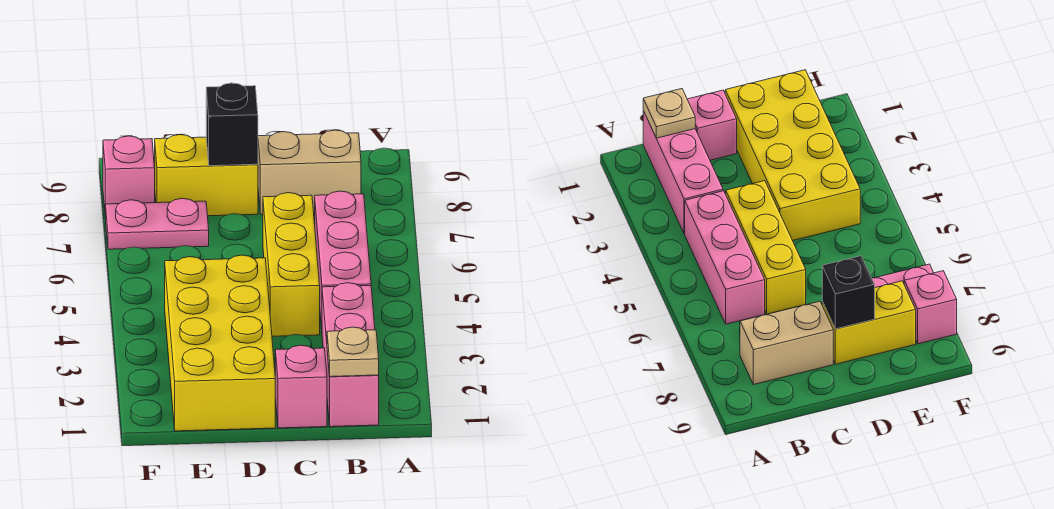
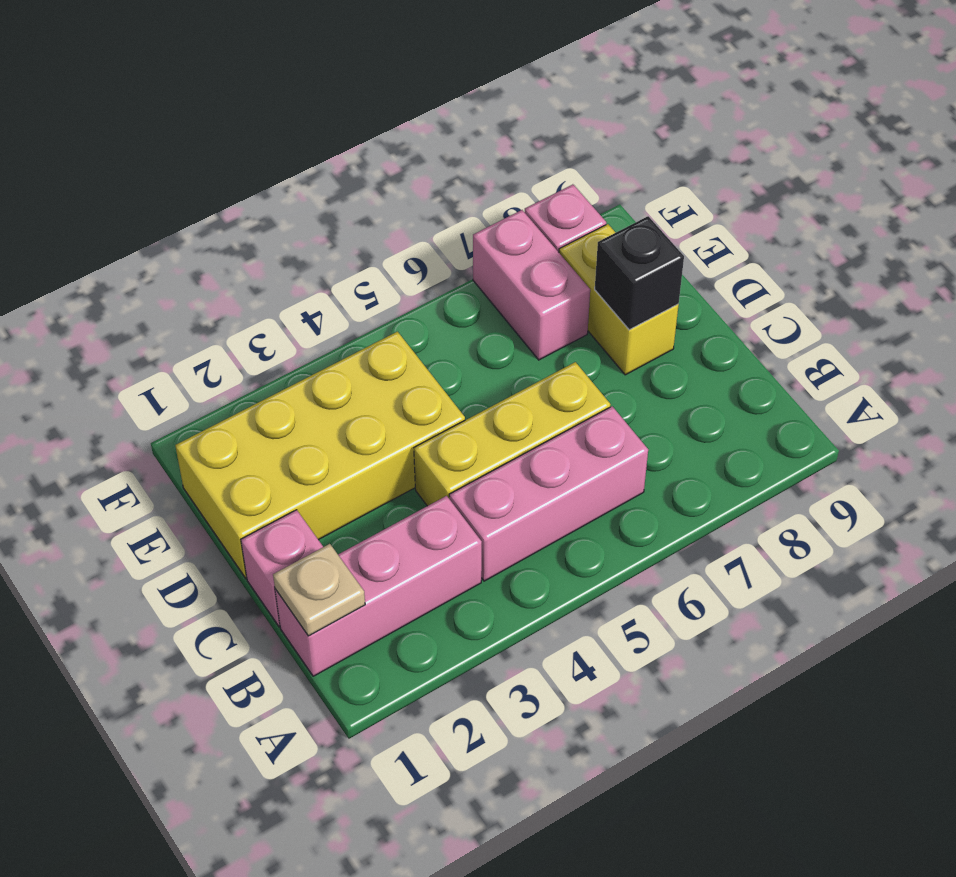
tan brick B8:C8 level 1 -> none
pink plate E7:F7 level 1 -> pink brick E7:F7 level 1

